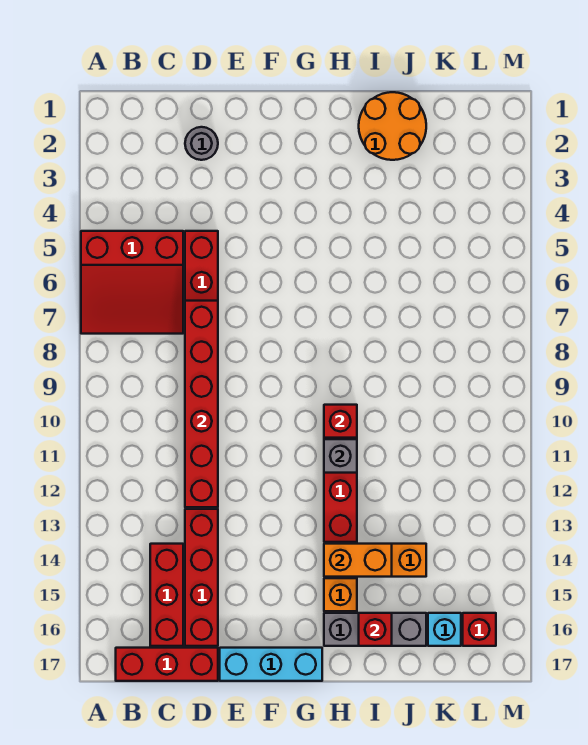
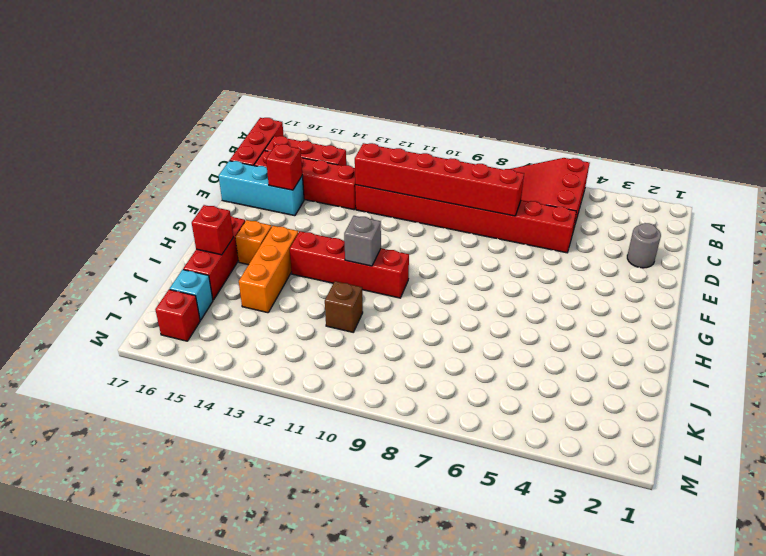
cyan brick E17:G17 level 1 -> cyan brick E15:E17 level 1
red brick H10 level 2 -> red brick E15 level 2
orange brick H14:I14 level 2 -> none
grey brick H16:J16 level 1 -> red brick H16:J16 level 1
orange round brick I1:J2 level 1 -> none
none -> brown brick J11 level 1

